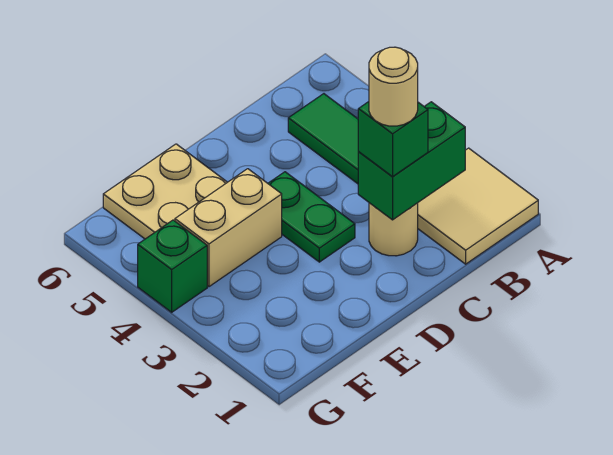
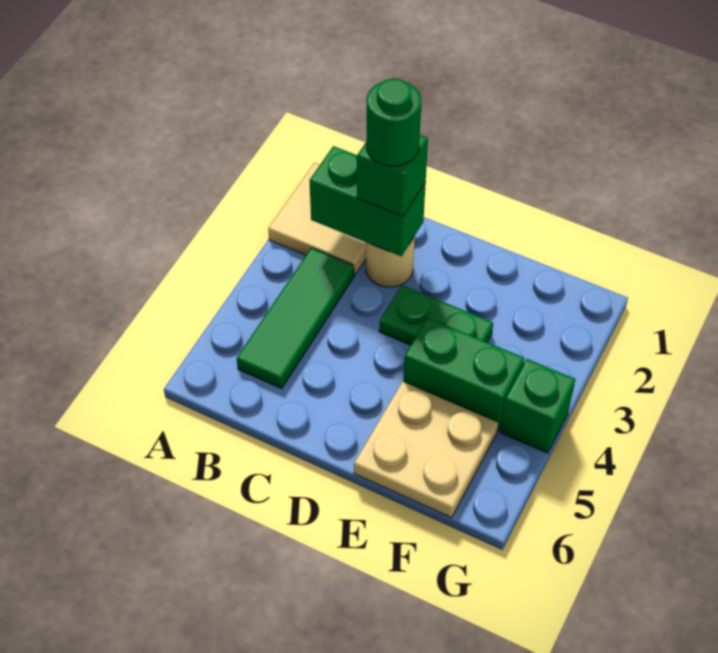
tan round brick C2 level 4 -> green round brick C2 level 4
green plate D3:D4 level 1 -> green plate D3:E3 level 1
tan brick E4:F4 level 1 -> green brick E4:F4 level 1

